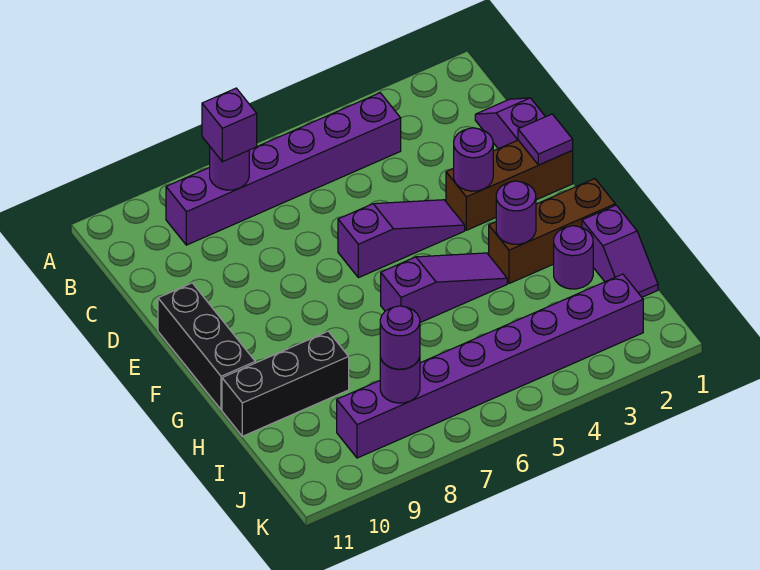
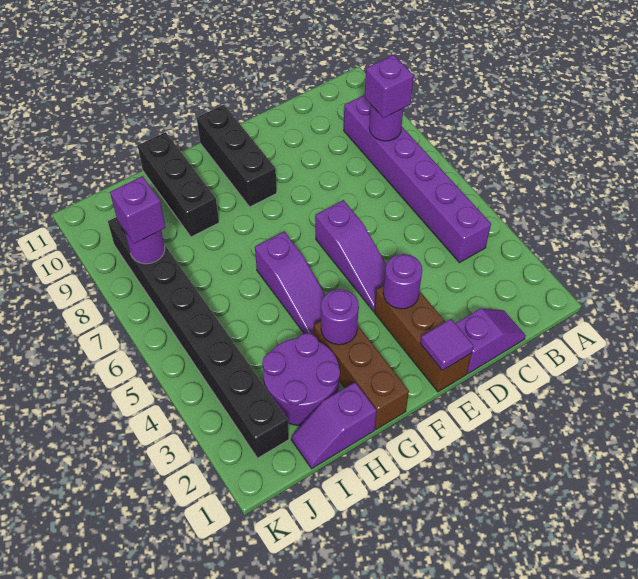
black brick E11:G11 level 1 -> black brick F9:F11 level 1
purple round brick H2 level 1 -> purple round brick H2:I3 level 1
purple brick J2:J9 level 1 -> black brick J2:J9 level 1
purple round brick J8 level 3 -> purple brick J8 level 3

